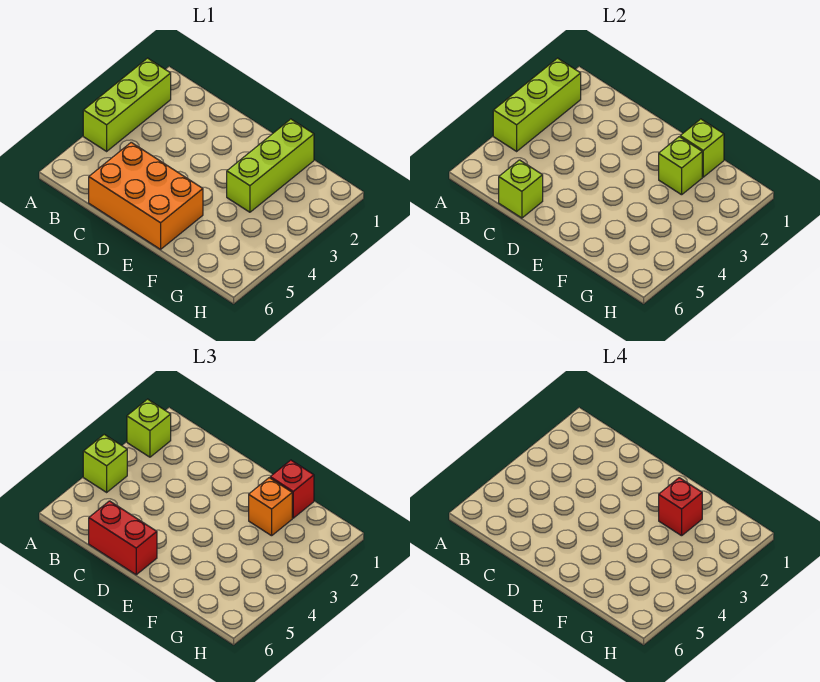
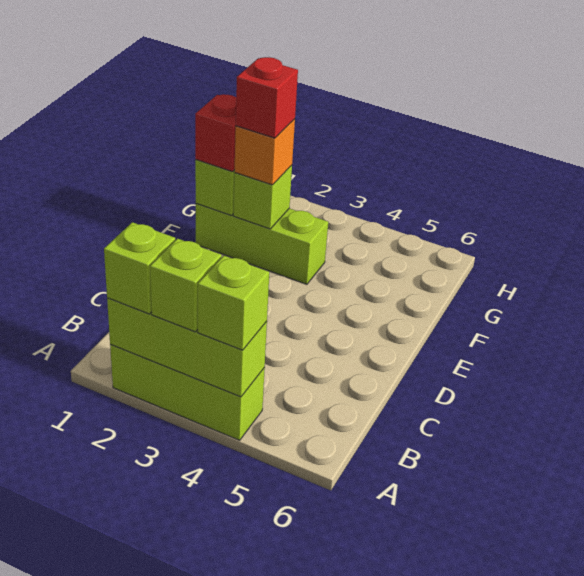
orange brick C5:E6 level 1 -> none
lime brick C6 level 2 -> lime brick A3 level 3
red brick C6:D6 level 3 -> none

